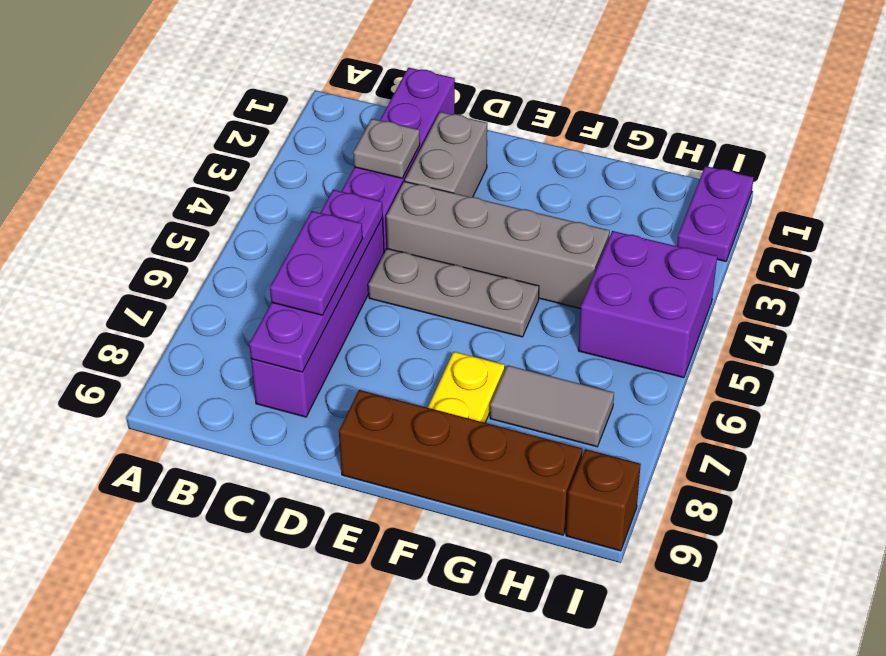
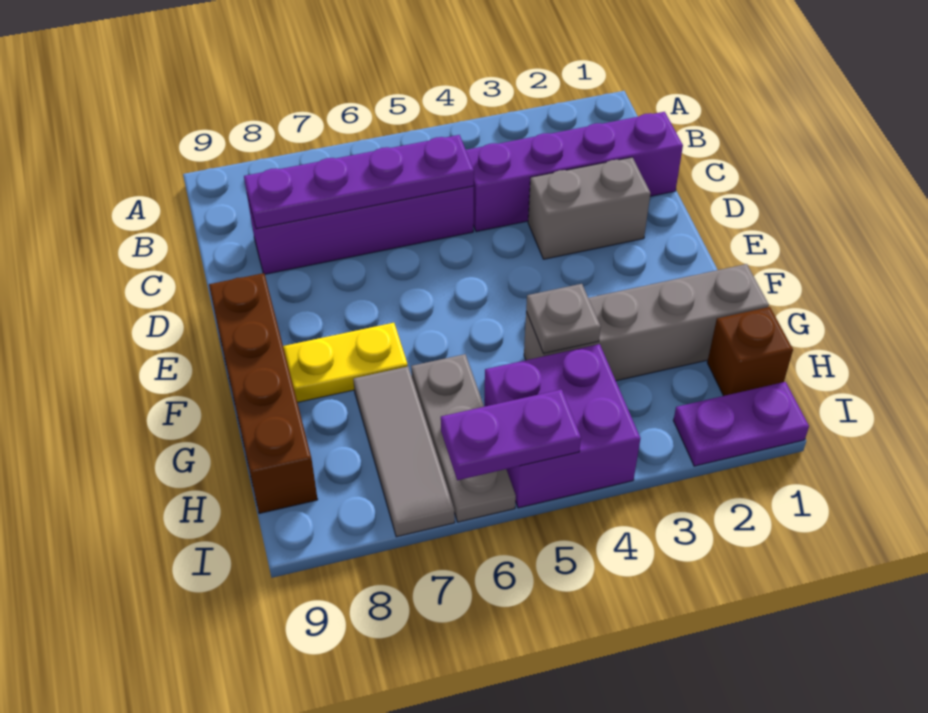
grey plate C3 level 2 -> grey plate G4 level 2
purple plate C6:C7 level 3 -> purple plate I5:I6 level 2
grey brick D4:G4 level 1 -> grey brick G1:G4 level 1
grey plate D5:F5 level 1 -> grey plate G6:I6 level 1
grey tile G7:H7 level 1 -> grey tile G7:I7 level 1
brown brick I9 level 1 -> brown brick H1 level 1

